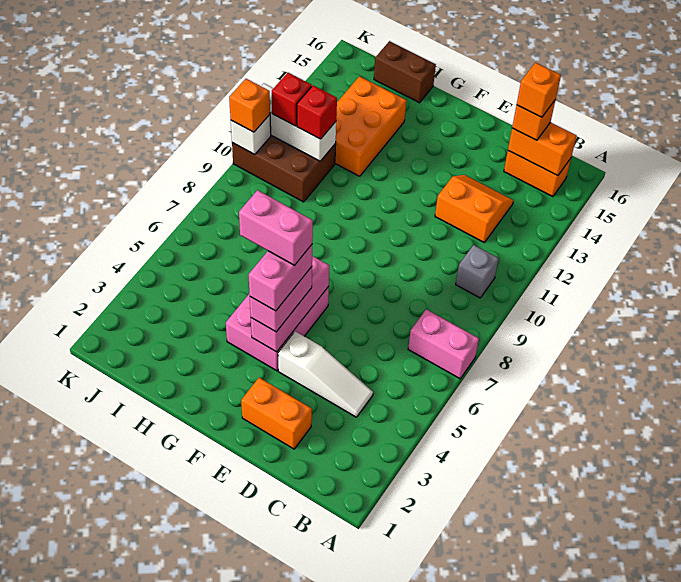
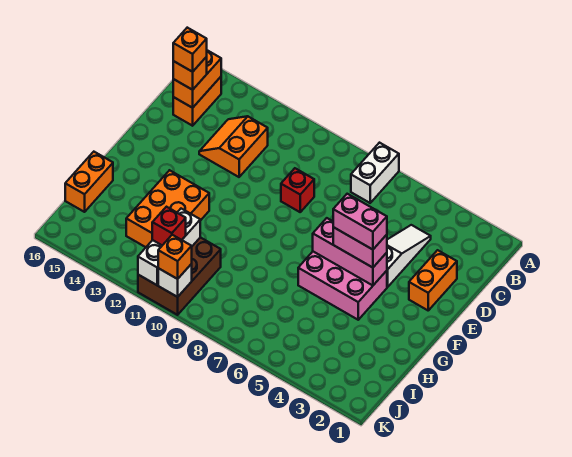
pink brick A7:B7 level 1 -> white brick A7:B7 level 1
grey brick B10 level 1 -> none
pink brick F5:G5 level 5 -> none
orange brick H12:I14 level 1 -> orange brick G12:I13 level 1
brown brick H16:I16 level 1 -> orange brick H16:I16 level 1
red brick I11 level 3 -> red brick D9 level 1

